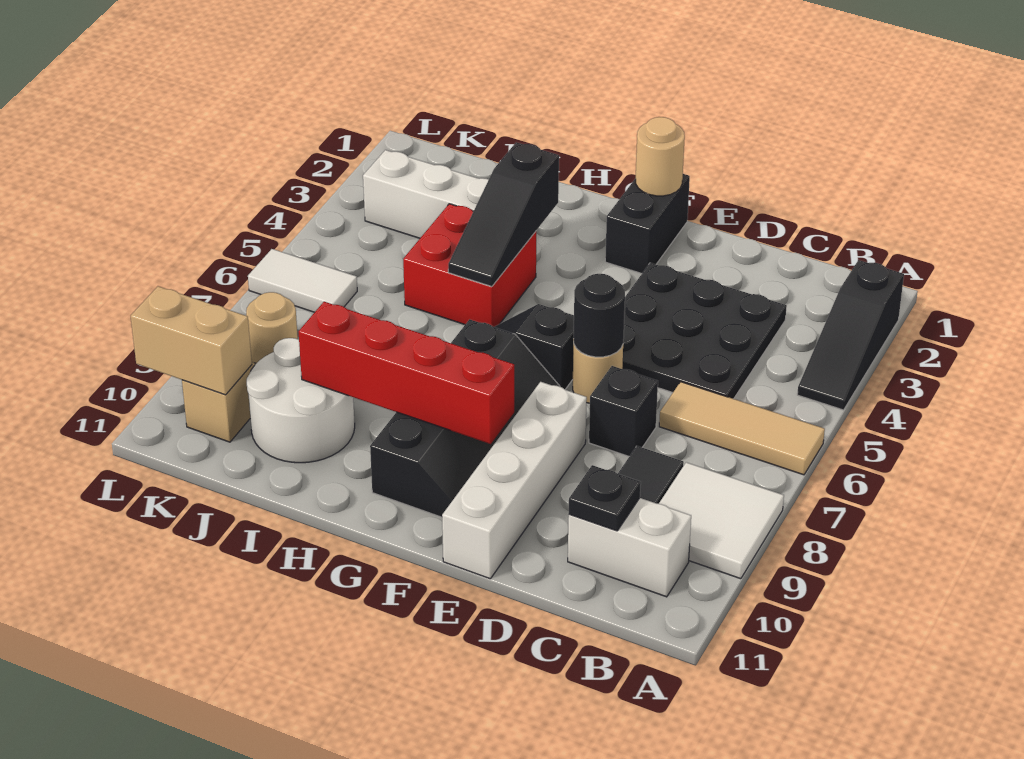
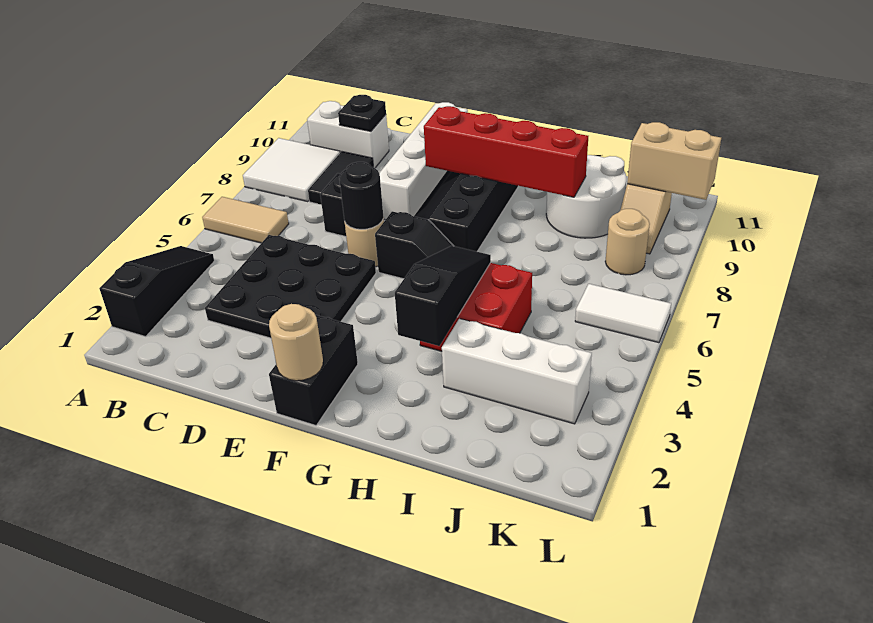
tan tile A6:C6 level 1 -> tan tile A6:B6 level 1

